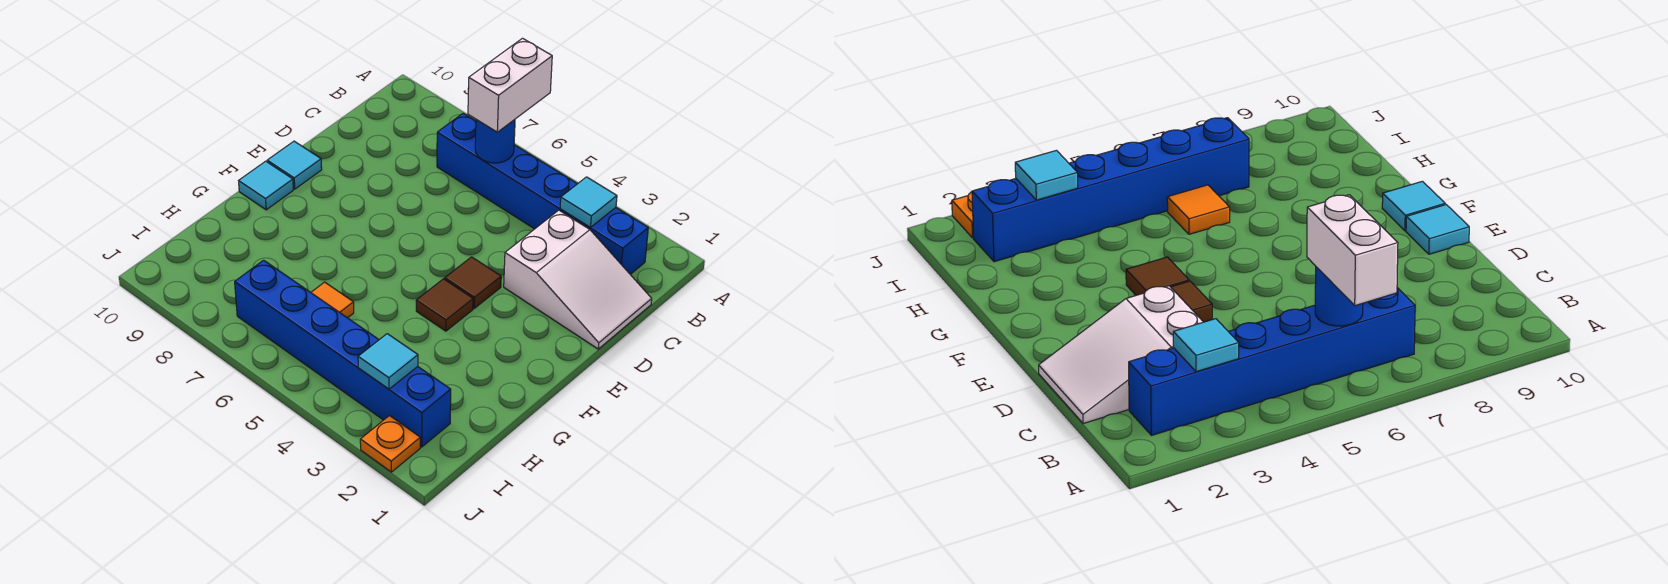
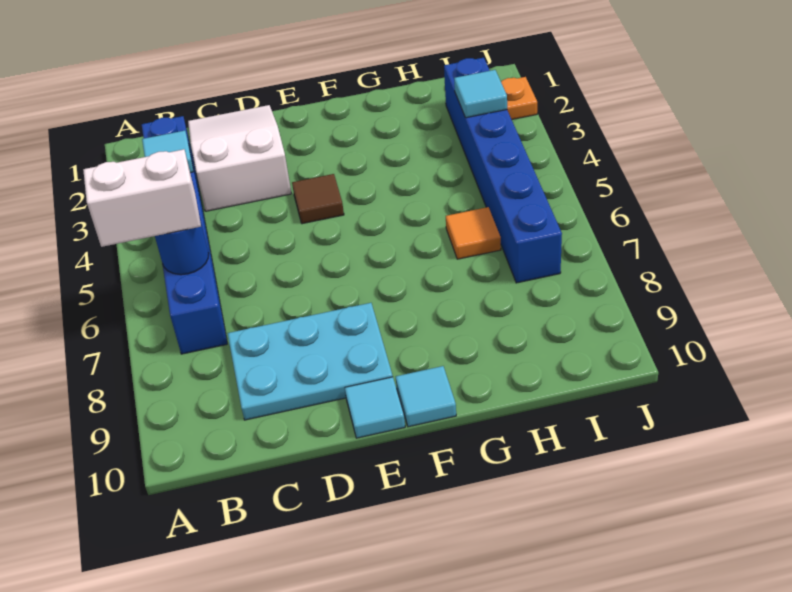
none -> cyan plate C8:E9 level 1
brown tile F4 level 1 -> none

